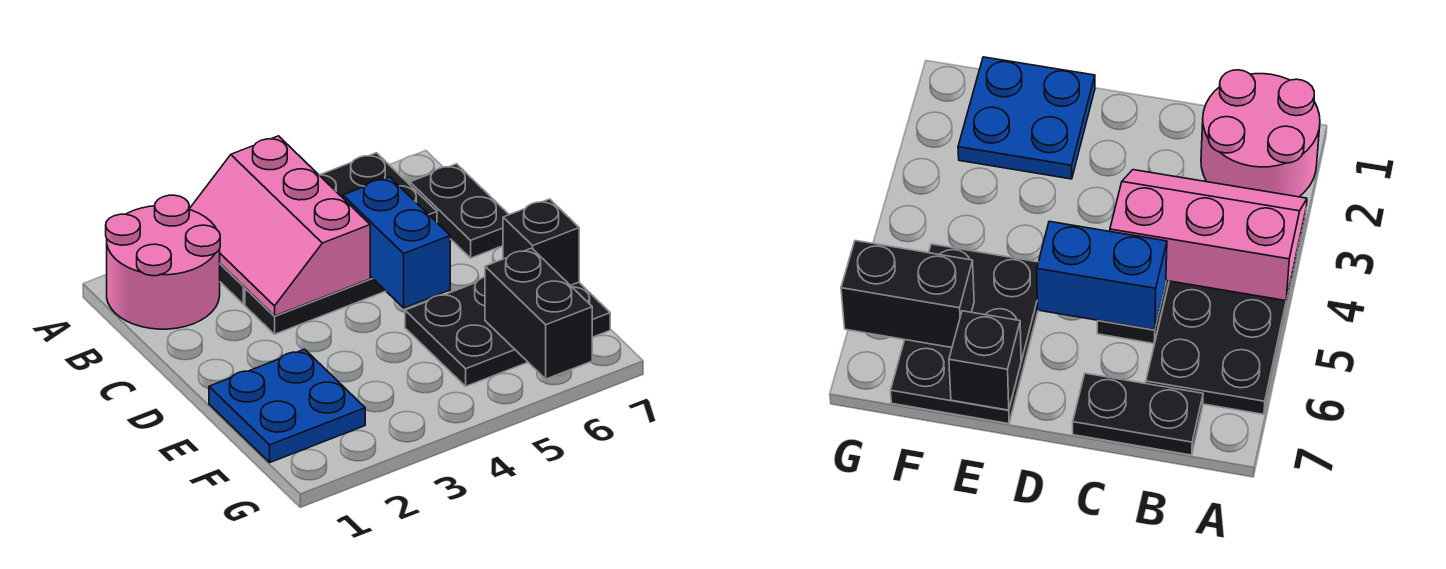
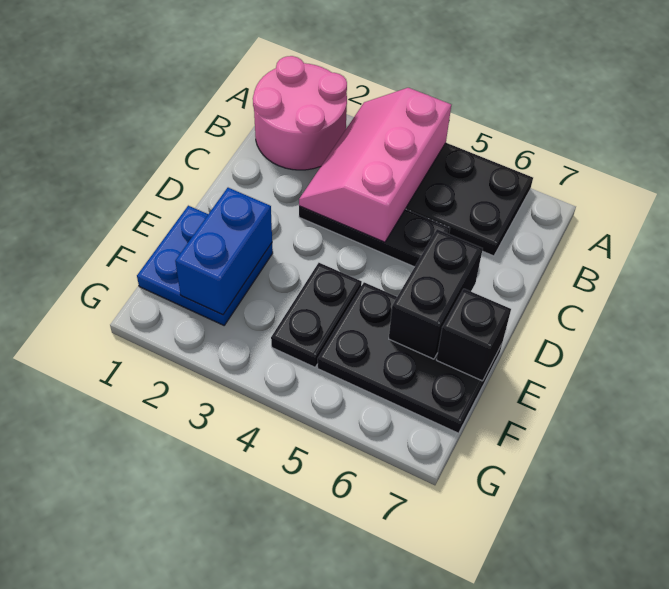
black plate B7:C7 level 1 -> black plate E4:F4 level 1
blue brick C5:D5 level 2 -> blue brick E2:F2 level 2
black brick F6:G6 level 2 -> black brick D6:E6 level 2

